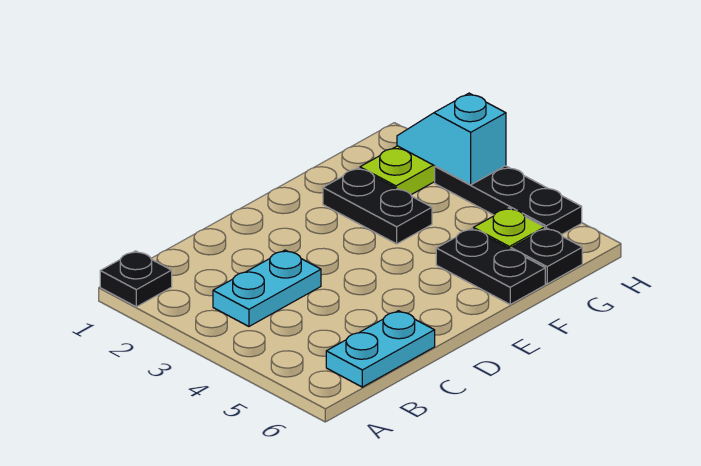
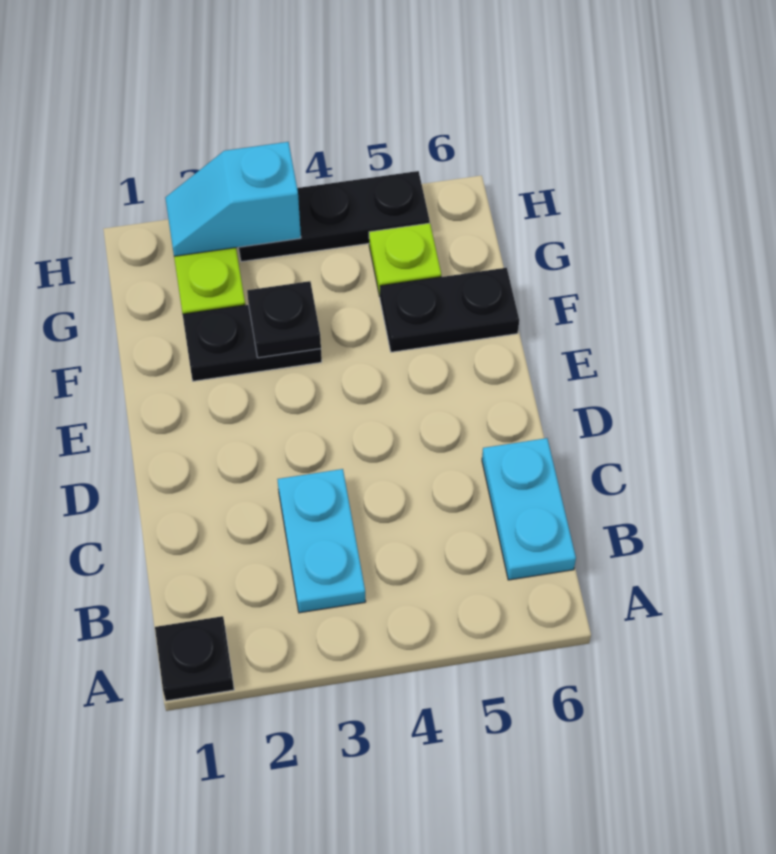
black plate G6 level 1 -> black plate F3 level 2

